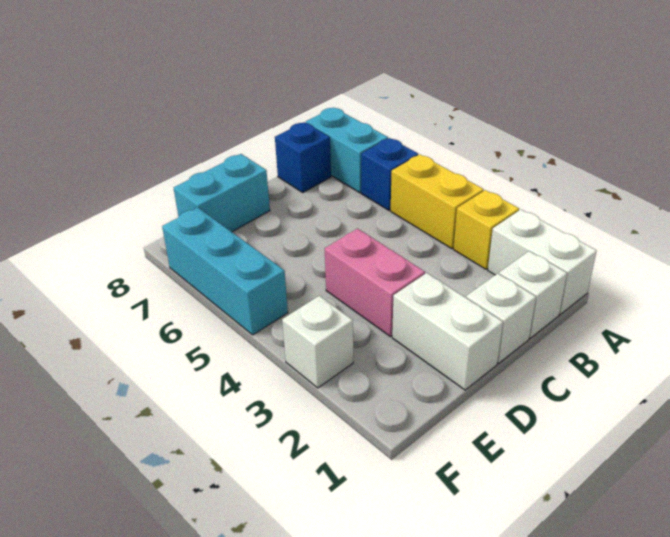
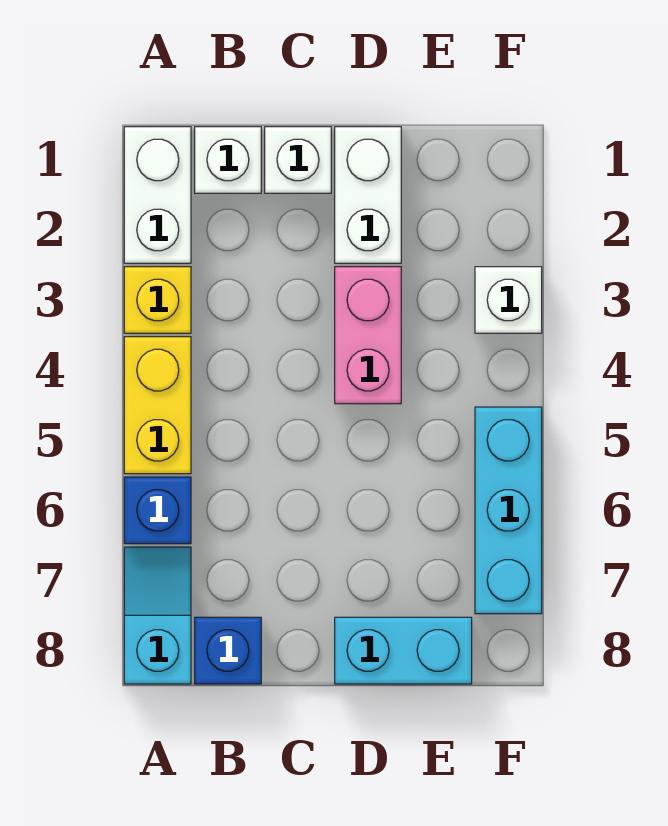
cyan brick A7:A8 level 1 -> cyan slope A7:A8 level 1 top 8

